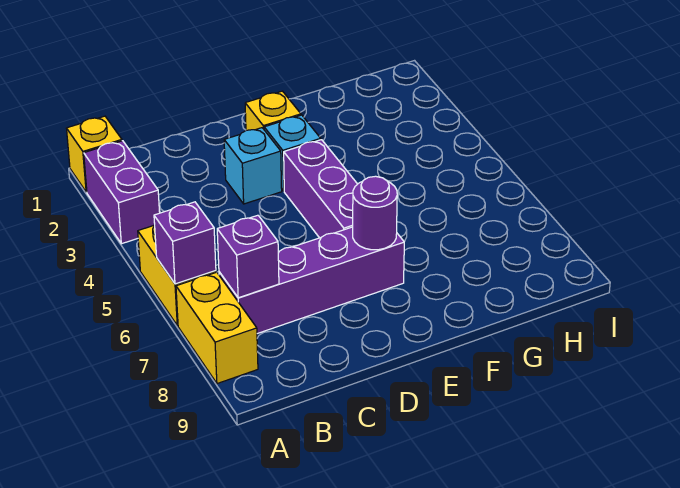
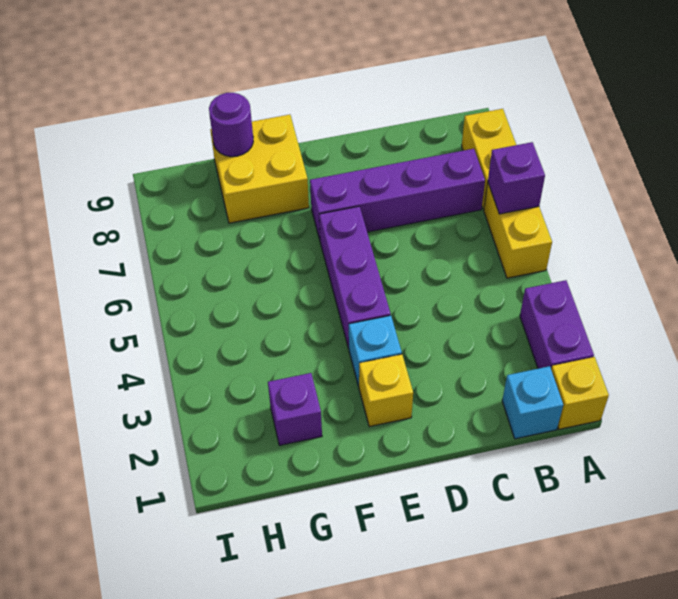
purple brick B7 level 2 -> purple brick G2 level 1
cyan brick D3 level 1 -> cyan brick B1 level 1
purple round brick E7 level 2 -> purple round brick G9 level 2
none -> yellow brick F8:G9 level 1

